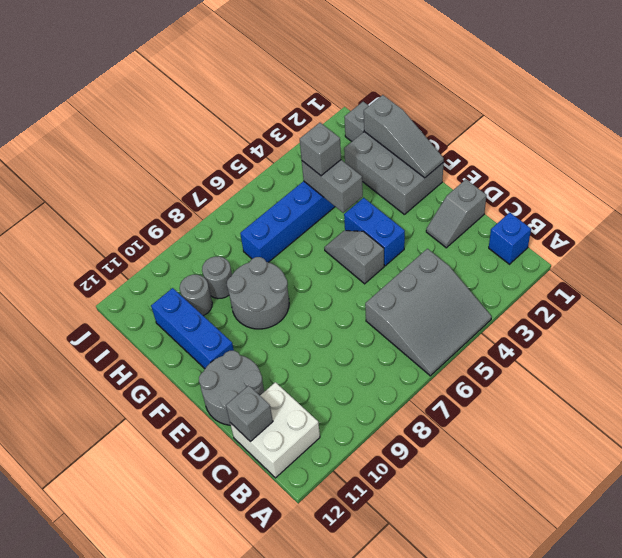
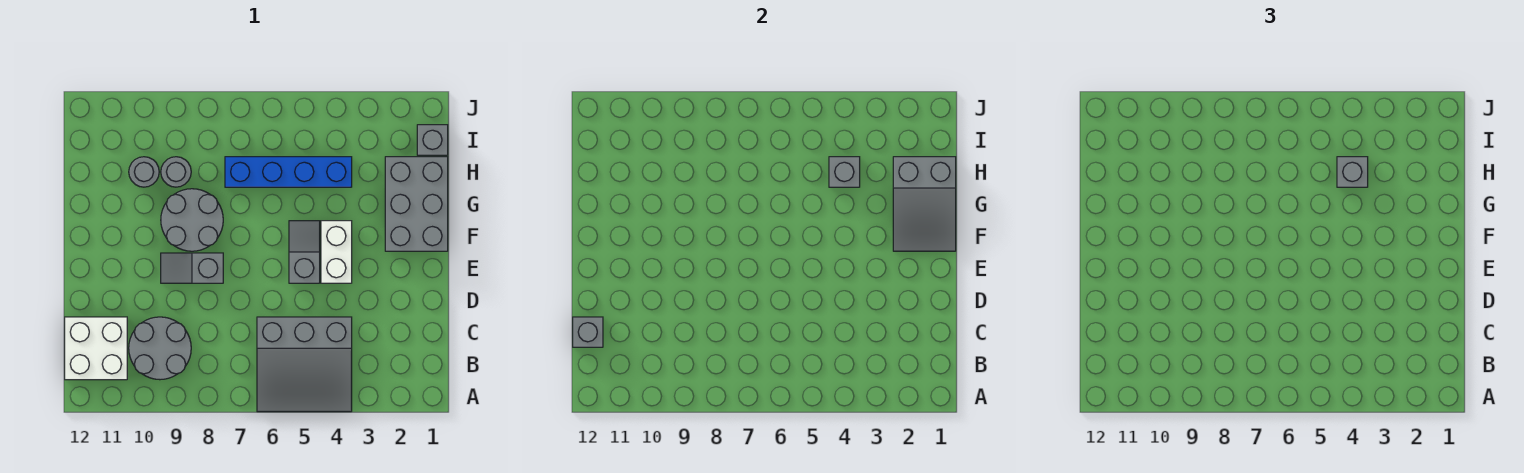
blue brick B1 level 1 -> none
grey slope D1:D2 level 1 top 1 -> grey slope E8:E9 level 1 top 8
grey round brick D11:E12 level 1 -> grey round brick B9:C10 level 1
blue brick E4:F4 level 1 -> white brick E4:F4 level 1
grey slope F1:H1 level 2 top H -> grey slope F1:H2 level 2 top H
blue brick F11:H11 level 1 -> none
grey brick G4:H4 level 2 -> grey brick H4 level 2

